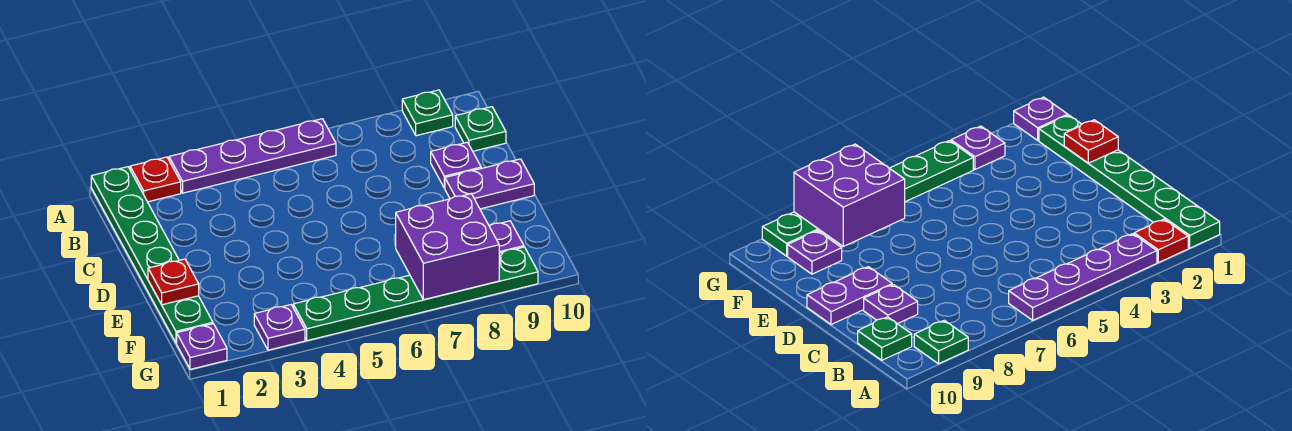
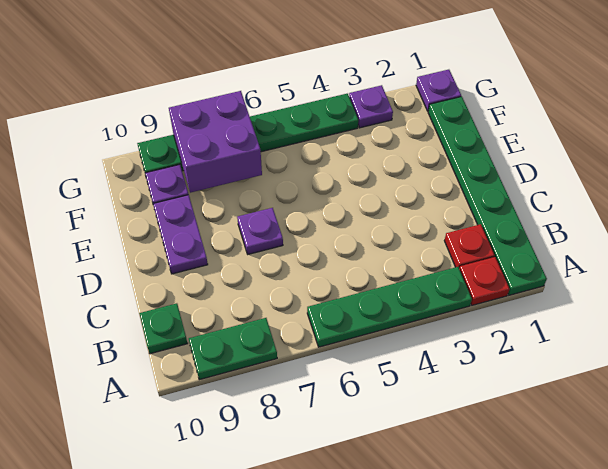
purple plate A3:A6 level 1 -> green plate A3:A6 level 1
green plate A9 level 1 -> green plate A8:A9 level 1
purple plate C9 level 1 -> purple plate D7 level 1
purple plate D9:D10 level 1 -> purple plate D9:E9 level 1
red plate E1 level 2 -> red plate B2 level 1

